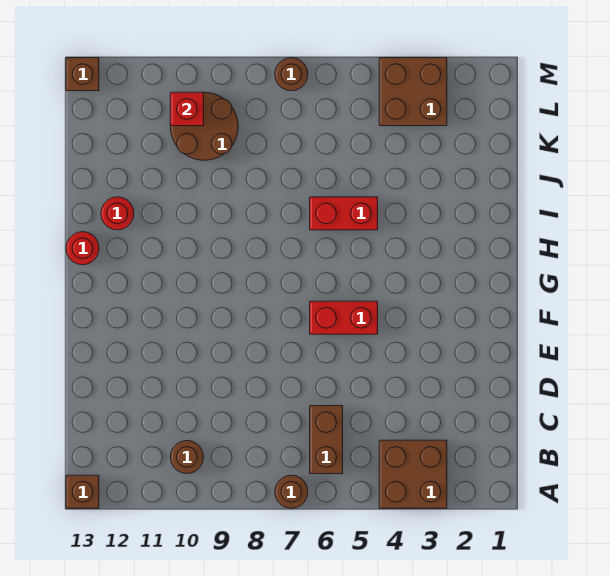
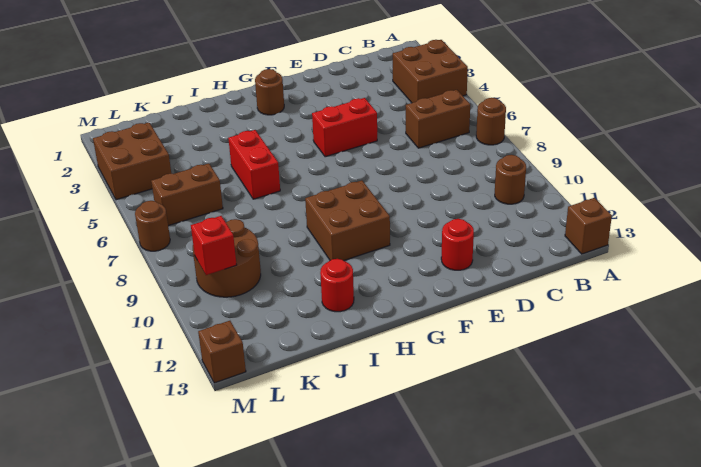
red brick F5:F6 level 1 -> red brick E5:F5 level 1
none -> brown round brick G2 level 1
none -> brown brick G9:H10 level 1
red round brick H13 level 1 -> red round brick E12 level 1
none -> brown brick K6:L6 level 1

